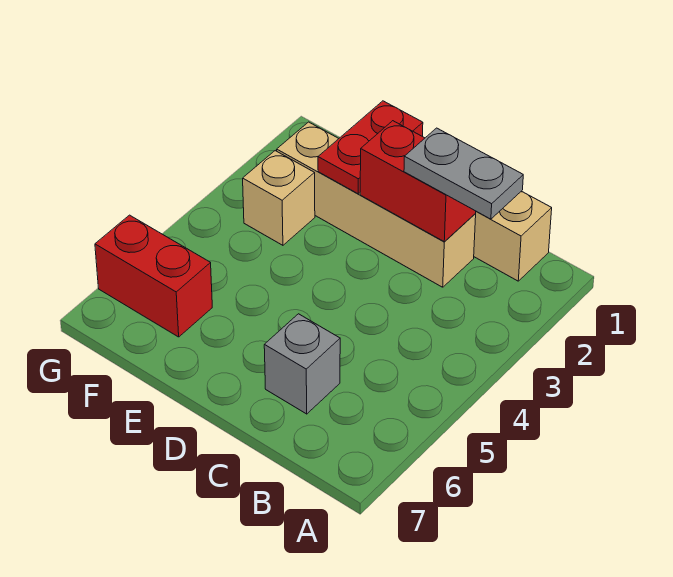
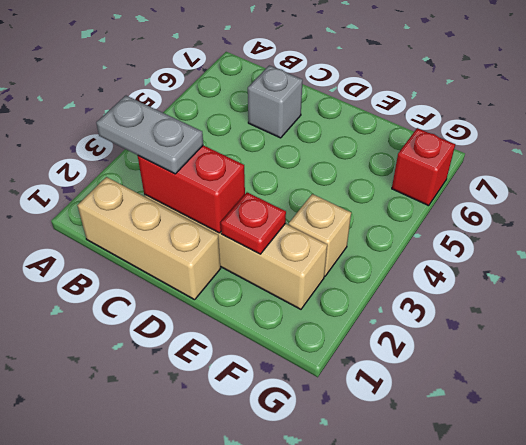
red plate E1:E2 level 2 -> red plate E2 level 2
red brick F6:G6 level 1 -> red brick G6 level 1

